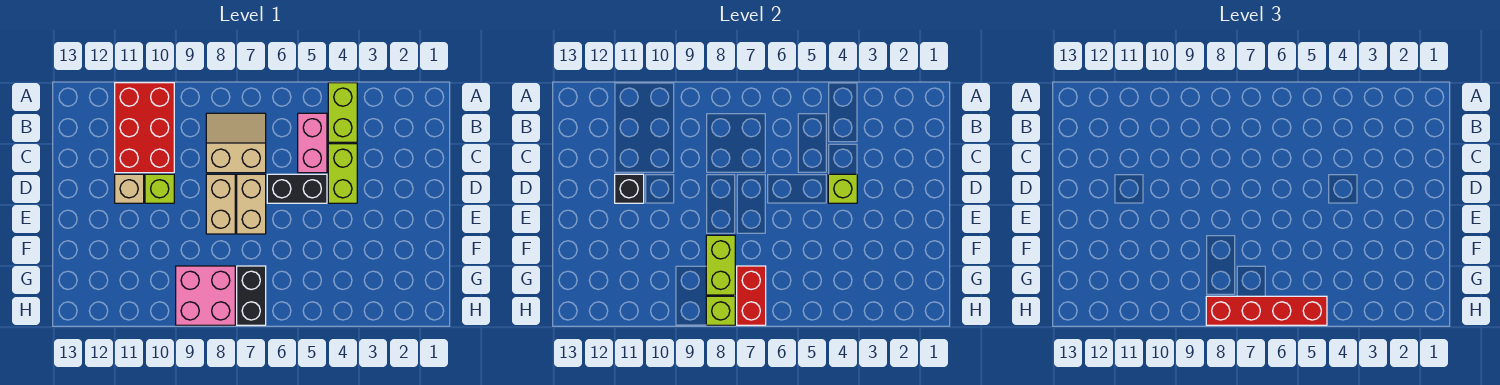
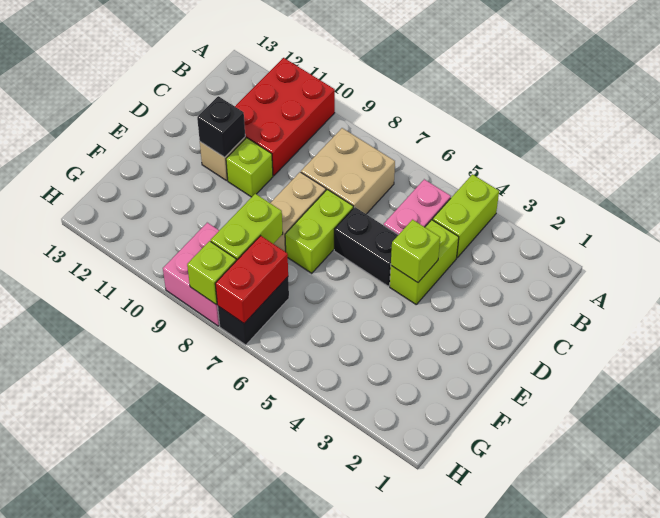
tan slope B7:C8 level 1 top C -> tan brick B7:C8 level 1
tan brick D7:E7 level 1 -> lime brick D7:E7 level 1
red brick H5:H8 level 3 -> none

